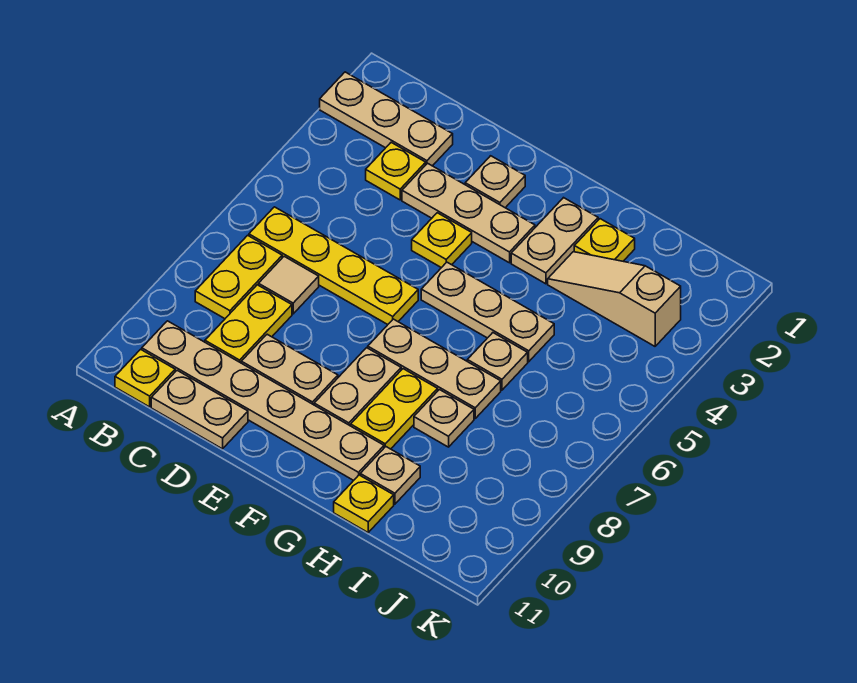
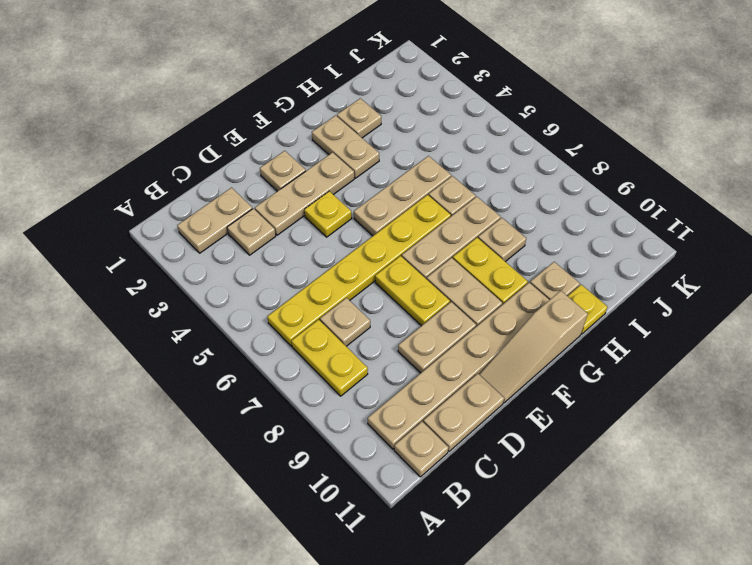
tan plate A2:C2 level 1 -> tan plate B2:C2 level 1
yellow plate B6:E6 level 1 -> yellow plate B6:G6 level 1
yellow plate B11 level 1 -> tan plate B11 level 1
yellow plate C3 level 1 -> tan plate C3 level 1
tan tile C7 level 1 -> tan plate C7 level 1
yellow plate C8:C9 level 1 -> yellow plate E7:E8 level 1
yellow plate H2 level 1 -> tan plate H2 level 1
tan slope H3:J3 level 1 top J -> tan slope E11:G11 level 1 top G

